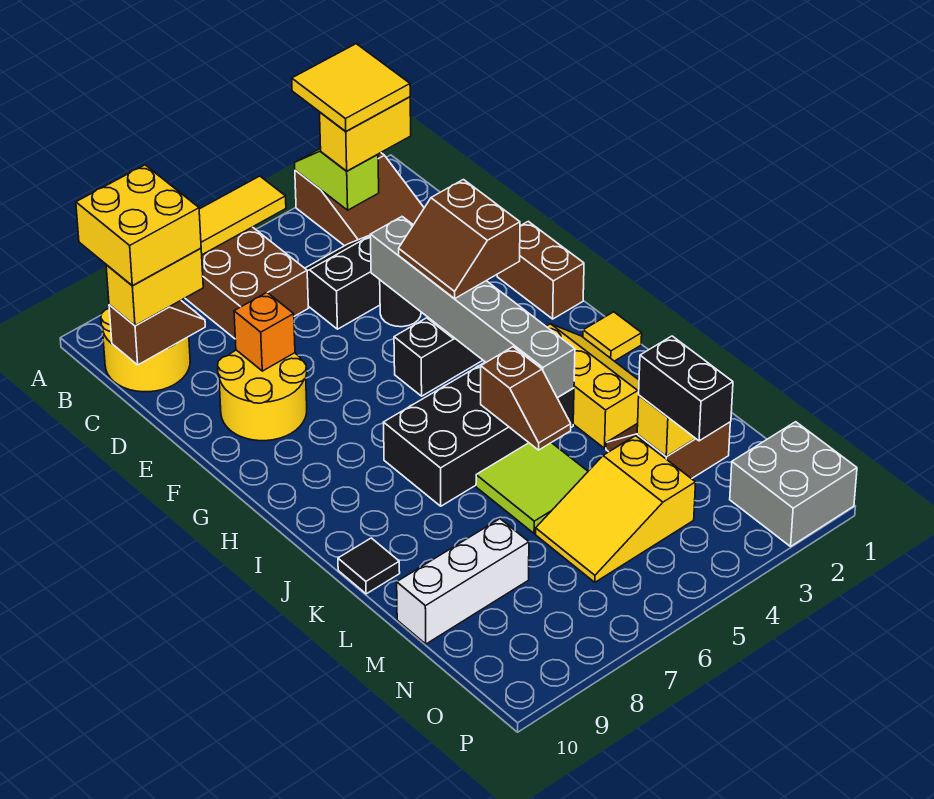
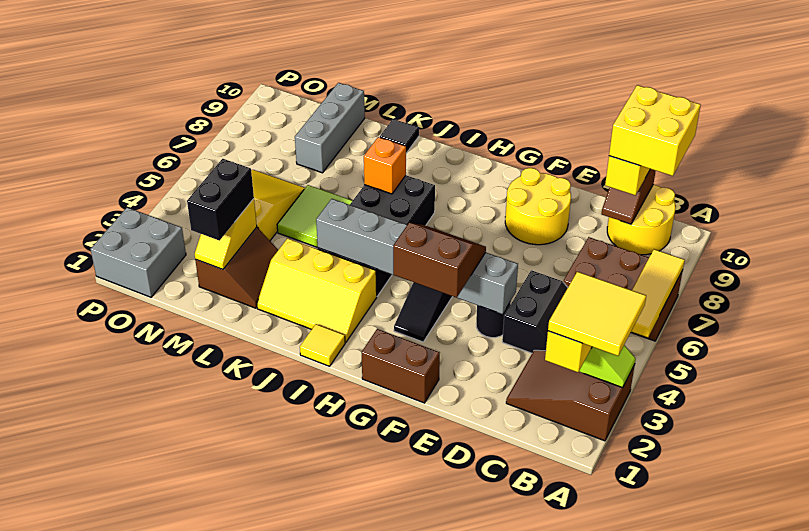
orange brick E8 level 2 -> orange brick J7 level 2
brown slope J5:K5 level 2 top J -> none
black brick M3:N3 level 3 -> black brick M2:M3 level 3
white brick M8:M10 level 1 -> grey brick M8:M10 level 1

